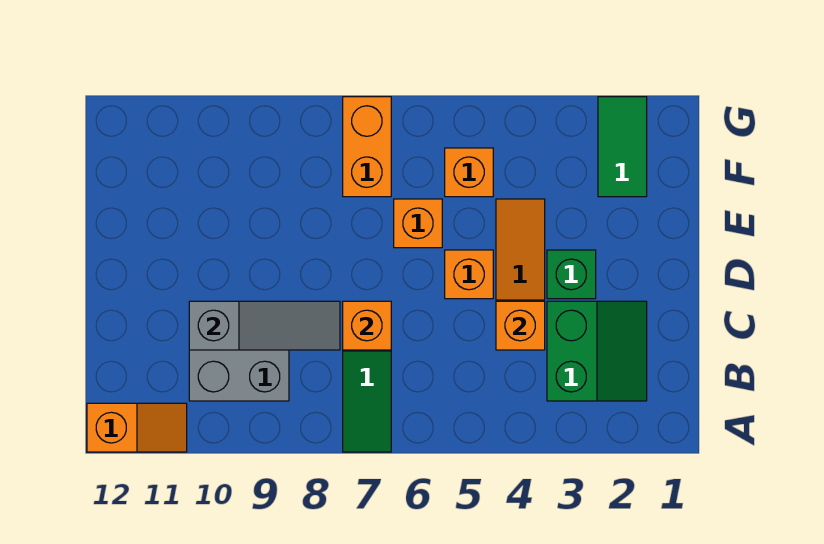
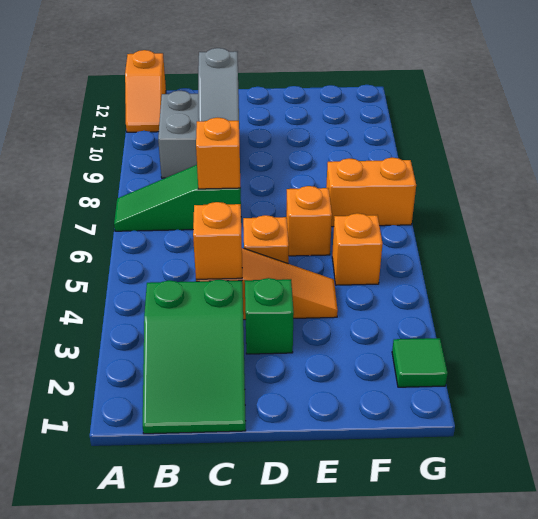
green slope B2:C3 level 1 top 3 -> green slope B1:C3 level 1 top 3
green tile F2:G2 level 1 -> green tile G2 level 1

